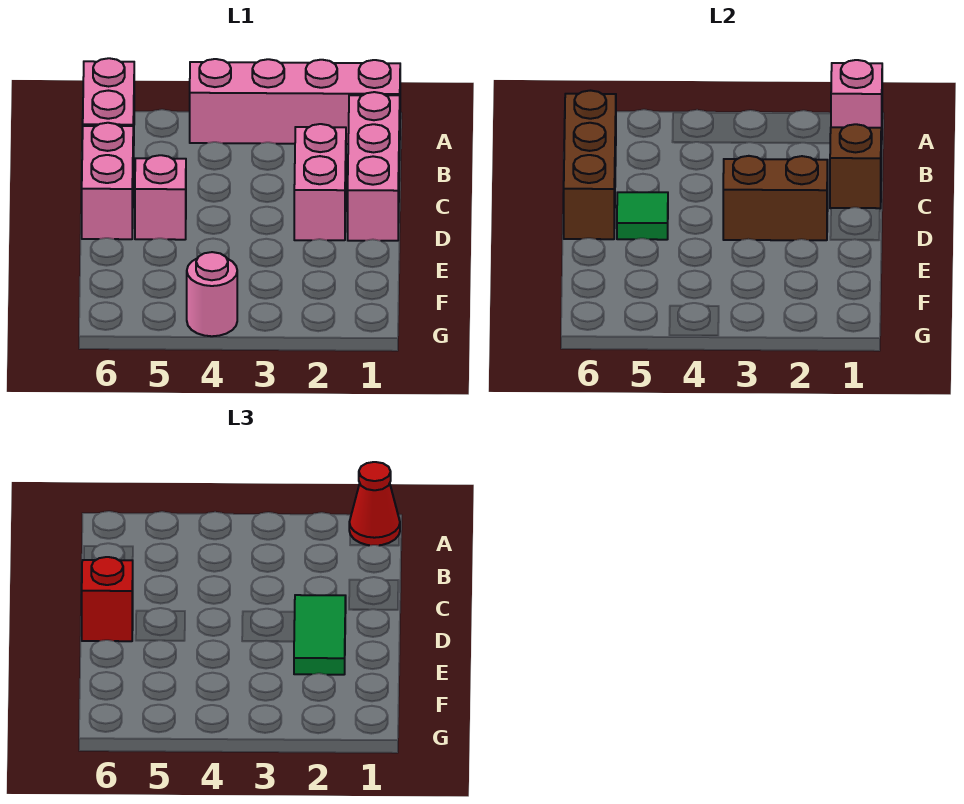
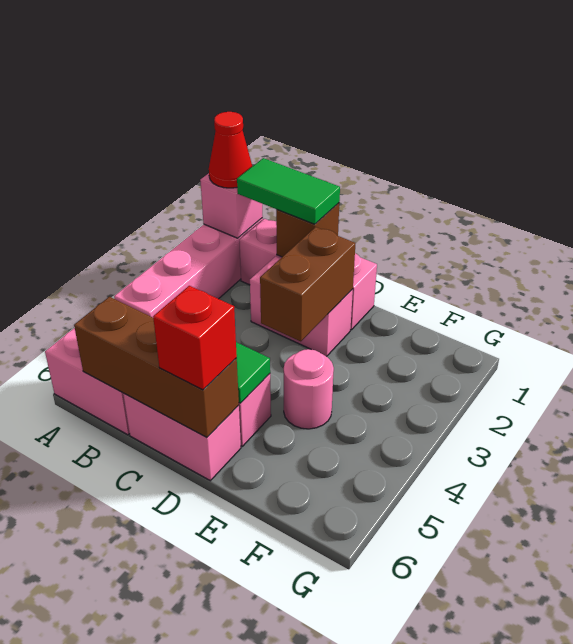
green tile D2:E2 level 3 -> green tile B1:C1 level 3
pink round brick G4 level 1 -> pink round brick E4 level 1

